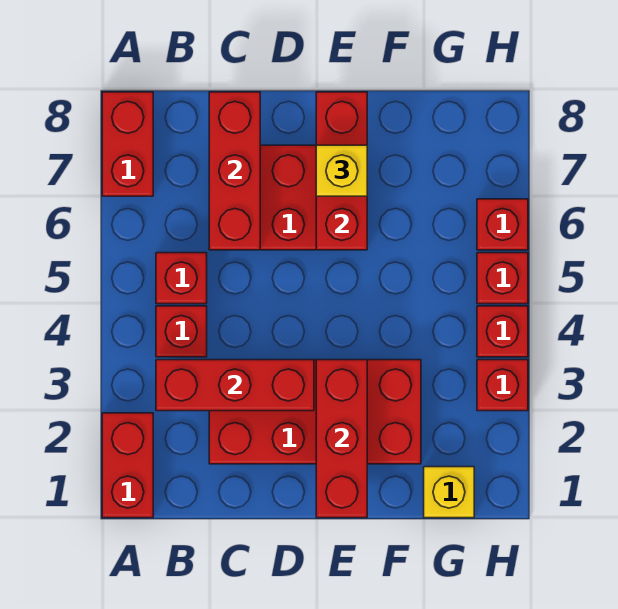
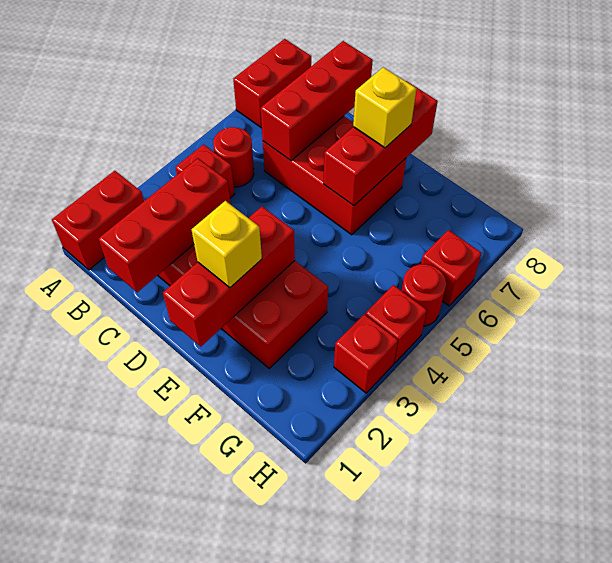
red brick B3:D3 level 2 -> red brick C1:C3 level 2
red brick B5 level 1 -> red round brick B5 level 1
yellow brick G1 level 1 -> yellow brick E2 level 3
red brick H5 level 1 -> red round brick H5 level 1

